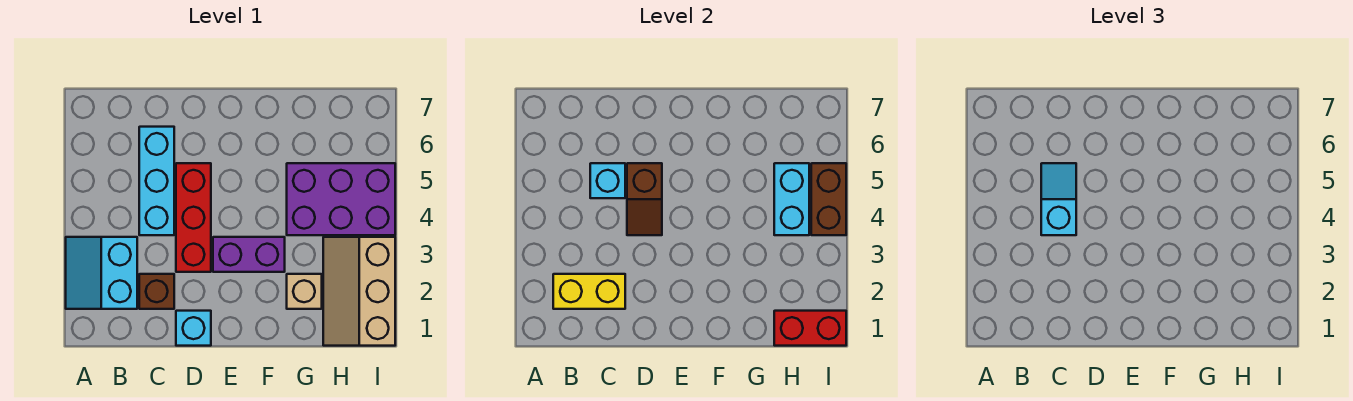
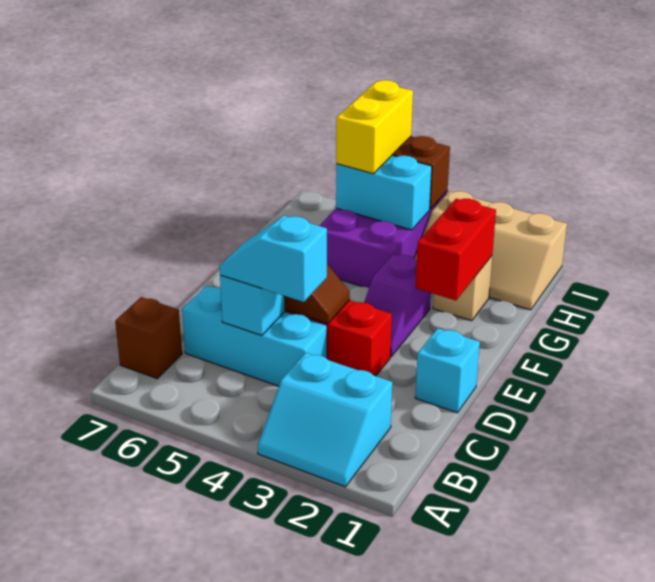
yellow brick B2:C2 level 2 -> yellow brick H5:I5 level 3
brown brick C2 level 1 -> brown brick B7 level 1
purple brick E3:F3 level 1 -> purple slope E3:F3 level 1 top F
red brick H1:I1 level 2 -> red brick F2:G2 level 2

